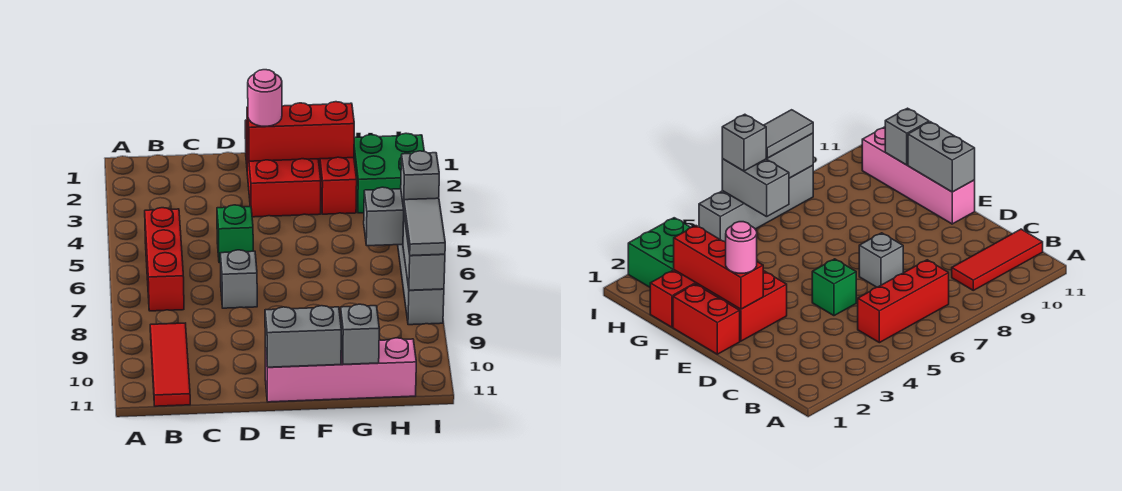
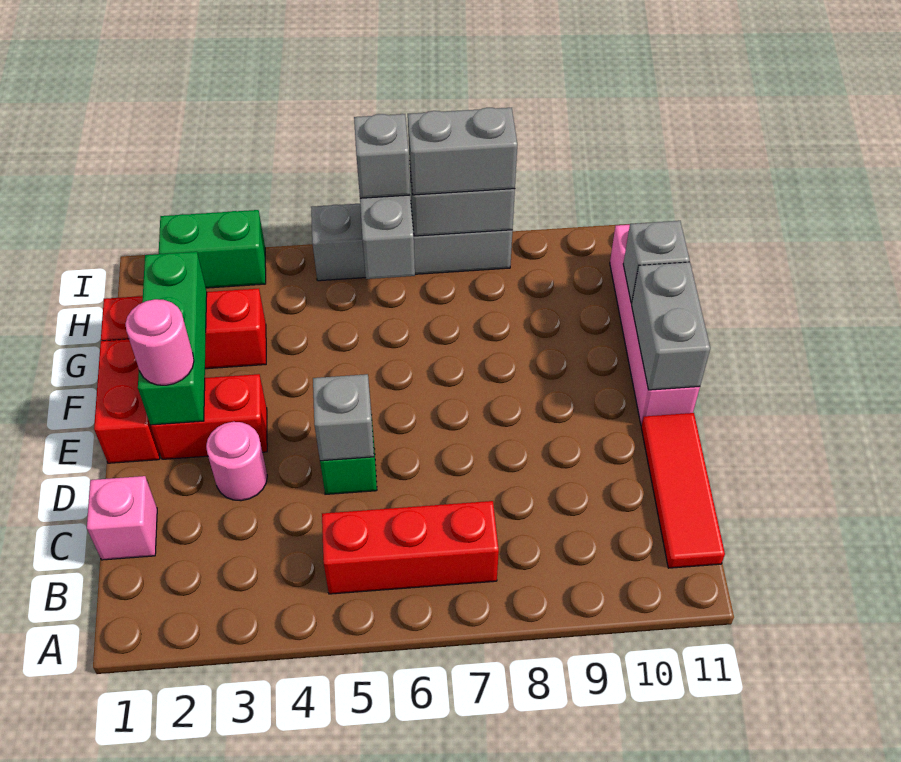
red tile B9:B11 level 1 -> red tile B11:D11 level 1
none -> pink brick C1 level 1
none -> pink round brick D3 level 1
grey brick D7 level 1 -> grey brick D5 level 2
red brick E2:F3 level 1 -> red brick E2:E3 level 1
red brick E2:G2 level 2 -> green brick E2:G2 level 2
green brick H2:I3 level 1 -> green brick I2:I3 level 1
grey tile I7:I8 level 3 -> grey brick I7:I8 level 3

